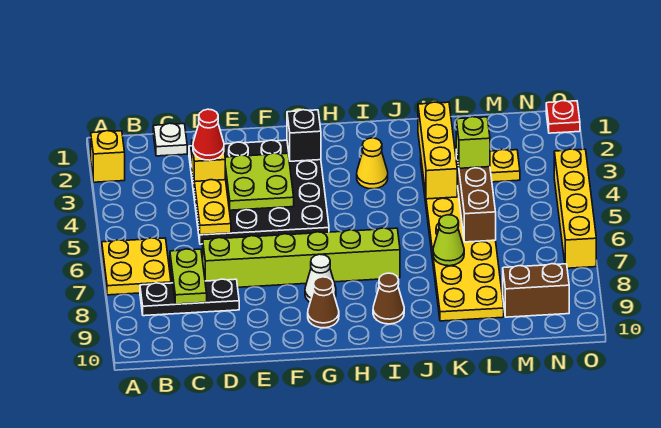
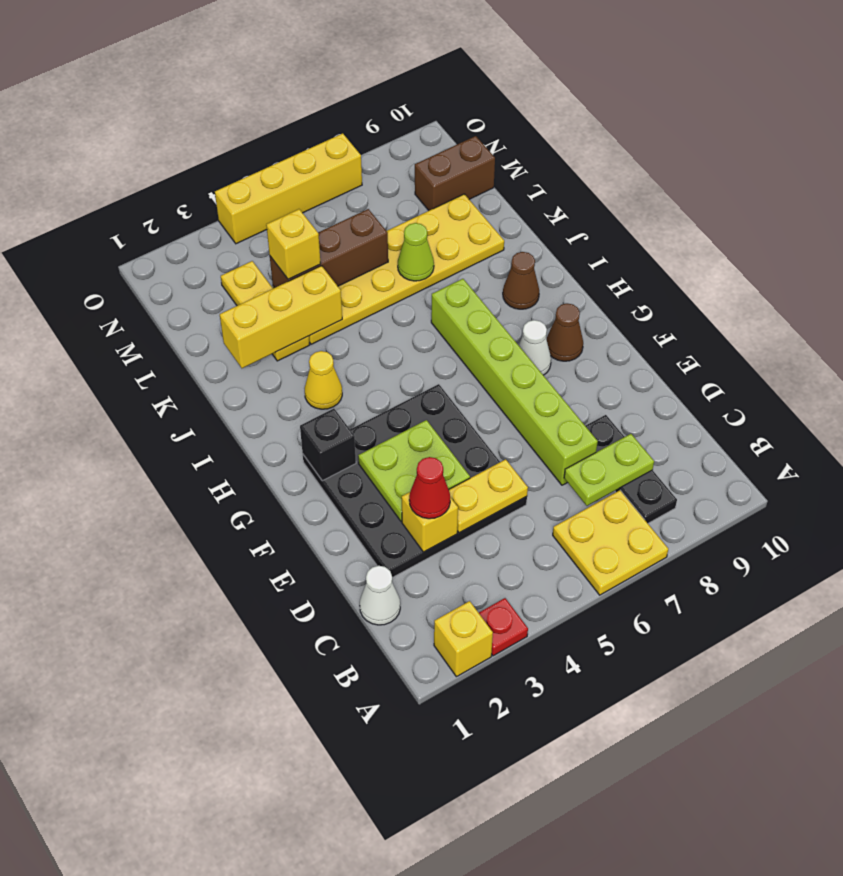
white plate C1 level 1 -> white cone C1 level 1
lime brick L4 level 3 -> yellow brick L4 level 3
brown brick M9:N9 level 1 -> brown brick M9:M10 level 1
red plate O1 level 1 -> red plate A3 level 1

